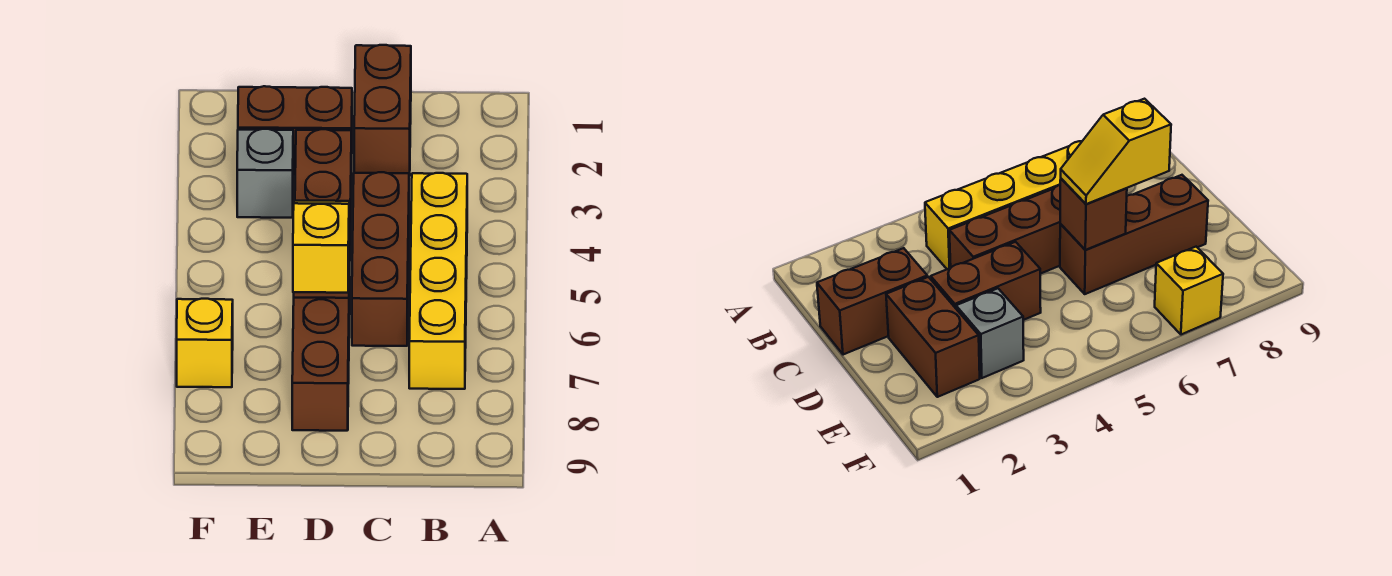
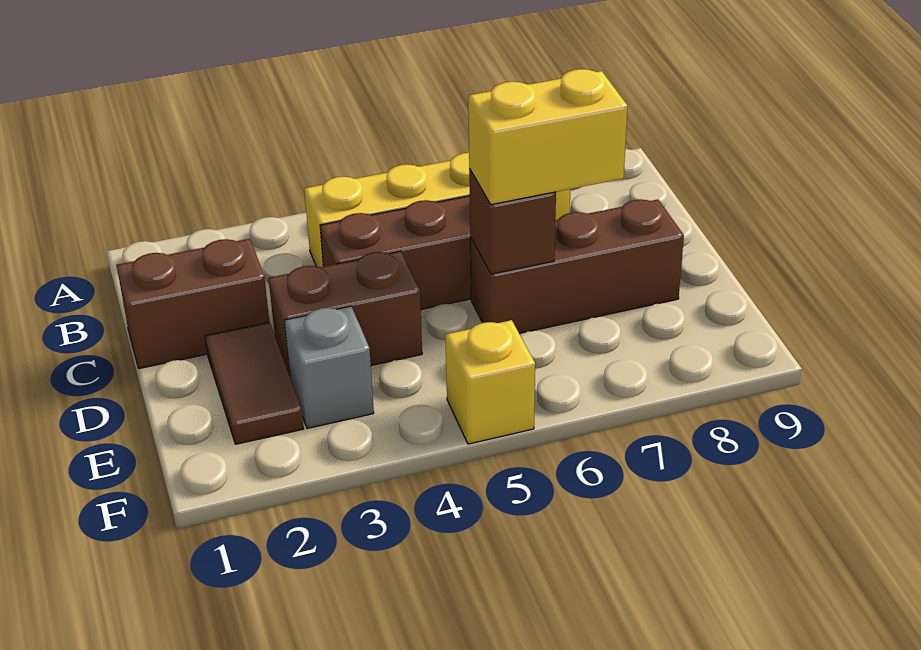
brown brick D2:E2 level 1 -> brown tile D2:E2 level 1
yellow slope D6:D7 level 3 top 7 -> yellow brick D6:D7 level 3
yellow brick F7 level 1 -> yellow brick F5 level 1

